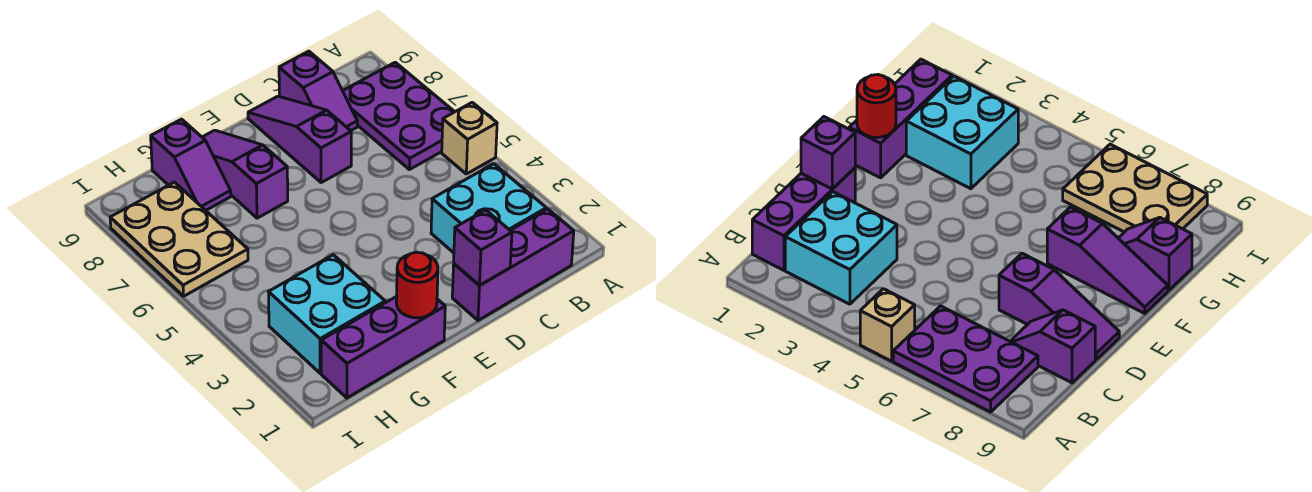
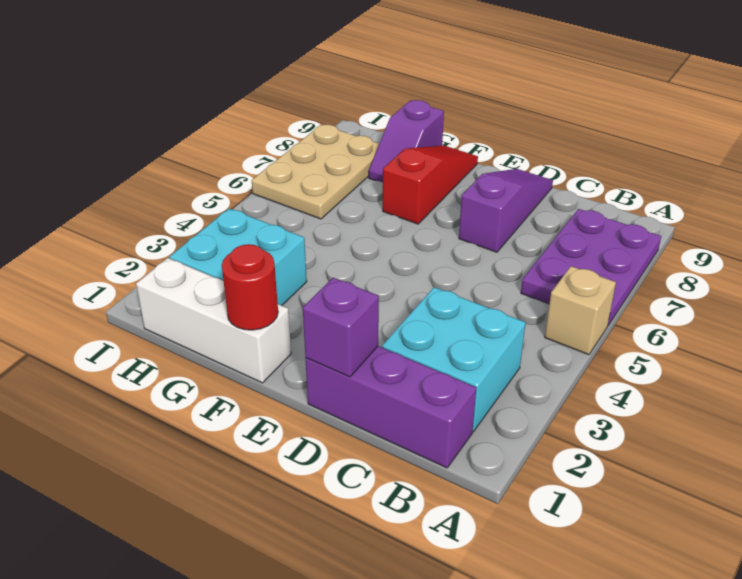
purple slope C8:C9 level 1 top 9 -> none
purple brick F1:H1 level 1 -> white brick F1:H1 level 1
purple slope F7:F9 level 1 top 7 -> red slope F7:F9 level 1 top 7

